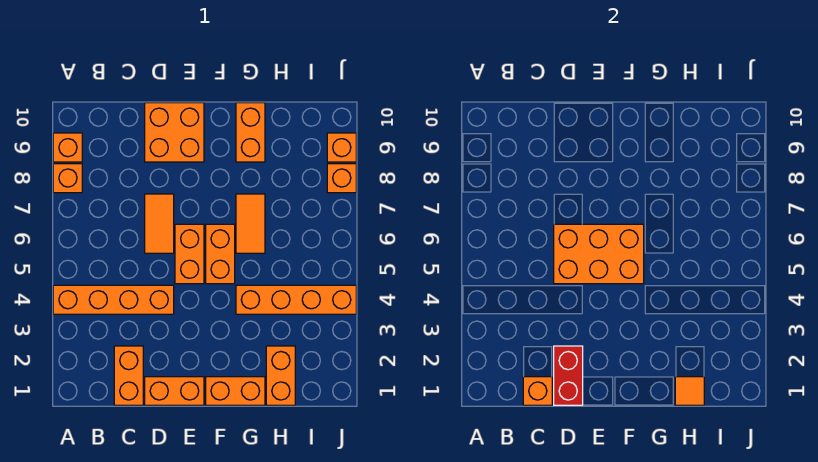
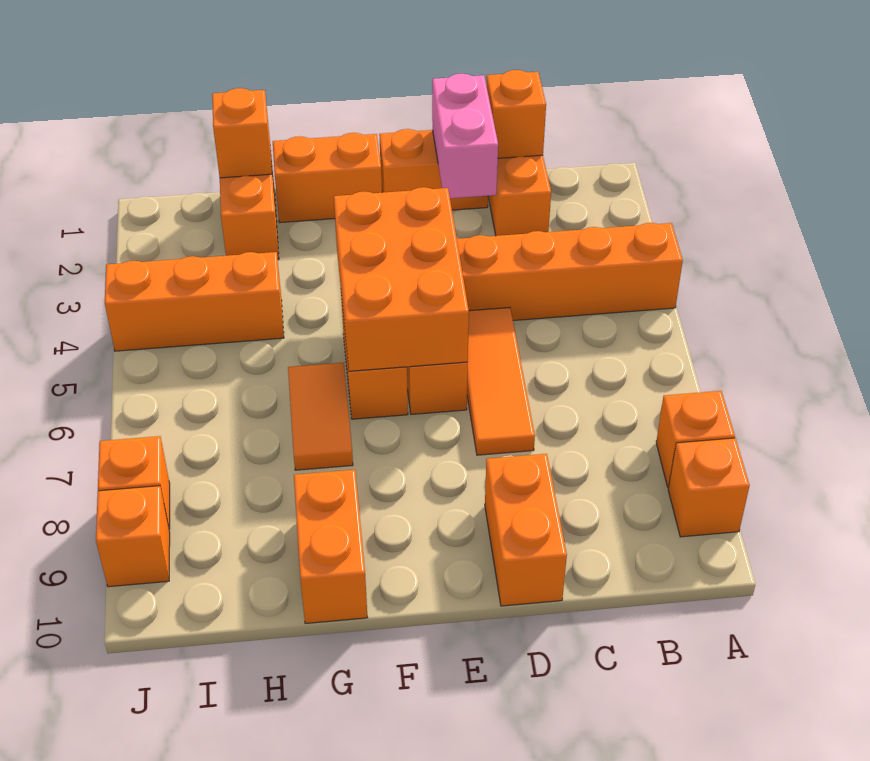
red brick D1:D2 level 2 -> pink brick D1:D2 level 2
orange brick D5:F6 level 2 -> orange brick E4:F6 level 2
orange tile D6:D7 level 1 -> orange tile D5:D7 level 1
orange brick D9:E10 level 1 -> orange brick D9:D10 level 1
orange brick G4:J4 level 1 -> orange brick H4:J4 level 1
orange tile H1 level 2 -> orange brick H1 level 2

